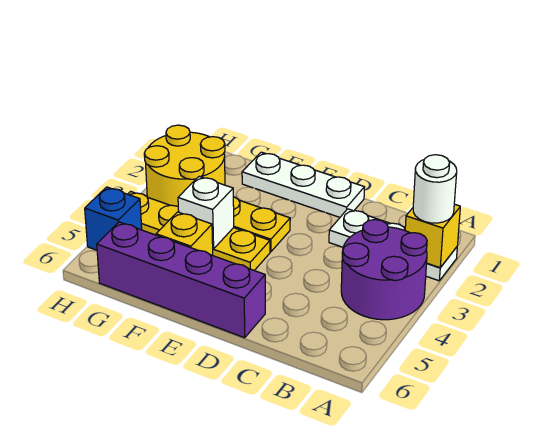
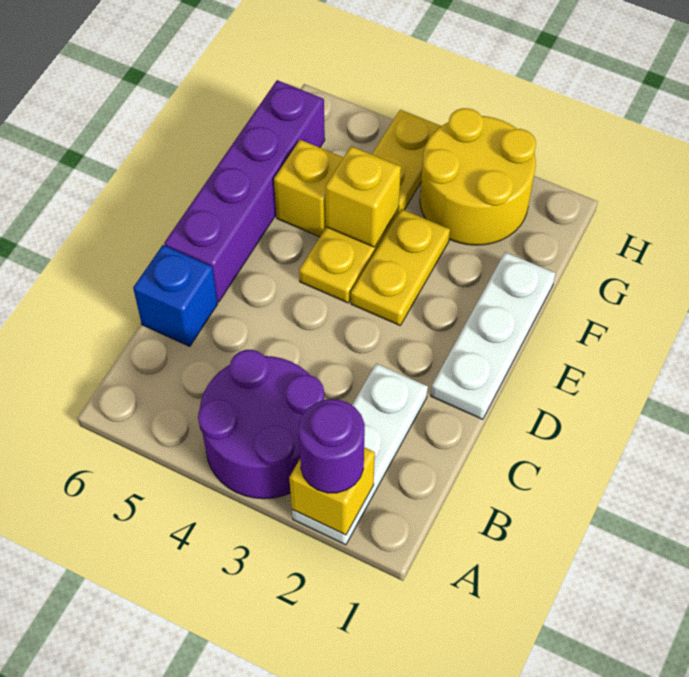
white round brick A2 level 3 -> purple round brick A2 level 3
white brick F4 level 2 -> yellow brick F4 level 2
blue brick H5 level 1 -> blue brick C6 level 1

